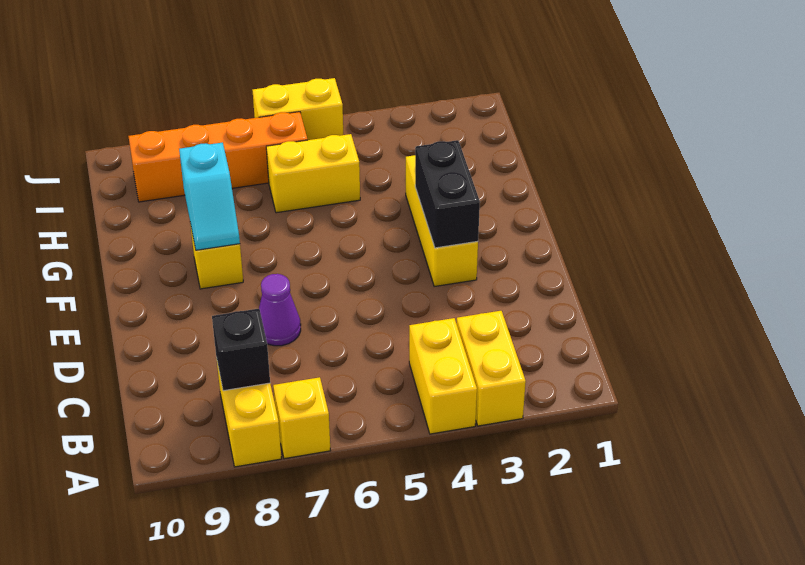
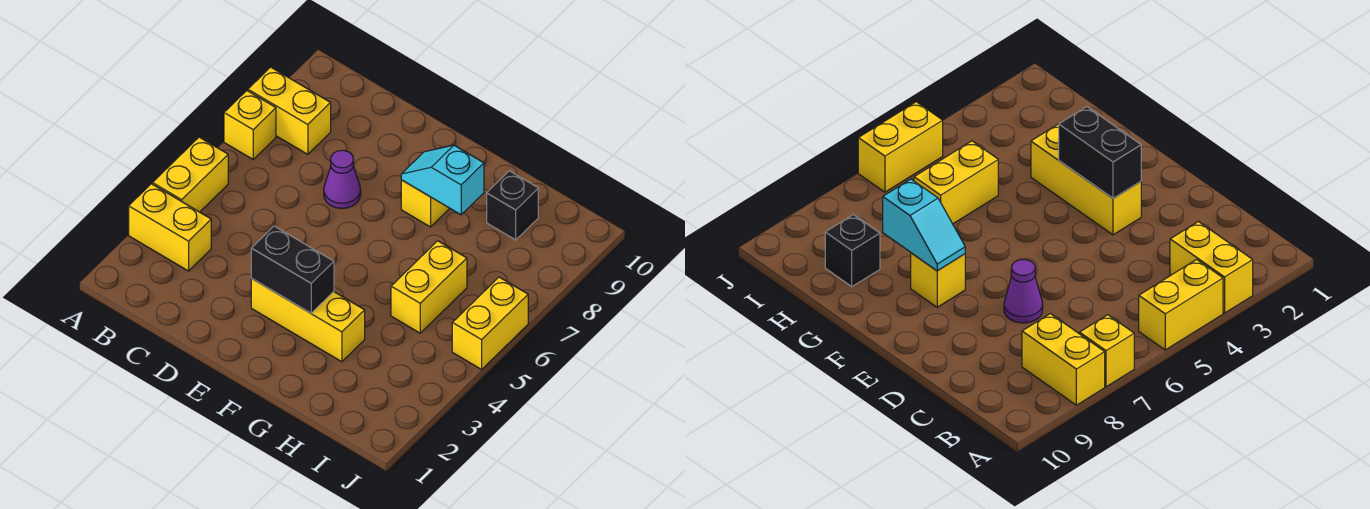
yellow brick A4:B4 level 1 -> yellow brick A4:A5 level 1
black brick B8 level 2 -> black brick H9 level 1
orange brick I6:I9 level 1 -> none

